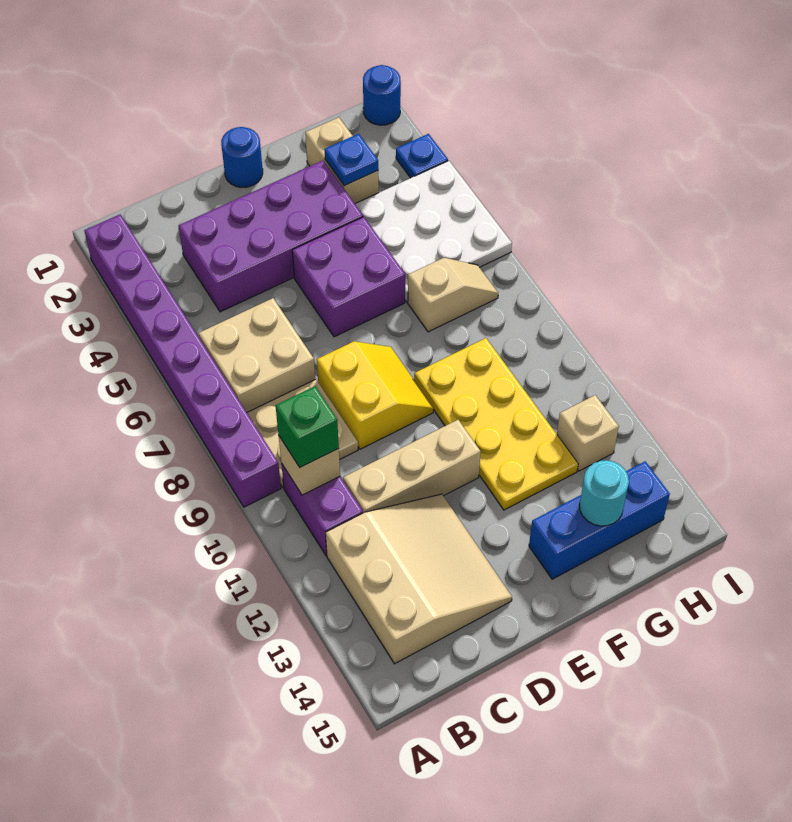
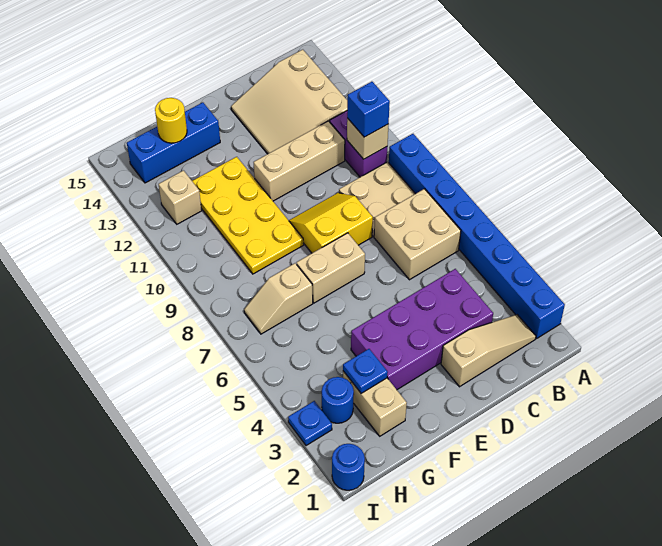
purple brick A2:A9 level 1 -> blue brick A2:A9 level 1
none -> tan slope B2:D2 level 1 top D
green brick B10 level 3 -> blue brick B10 level 3
yellow slope D8:E9 level 1 top D -> yellow slope D8:E9 level 1 top 8
blue round brick E1 level 1 -> blue round brick H3 level 1
purple brick E5:F6 level 1 -> none
none -> tan brick E7:F7 level 1
white plate G4:I6 level 1 -> none
cyan round brick G14 level 2 -> yellow round brick G14 level 2

